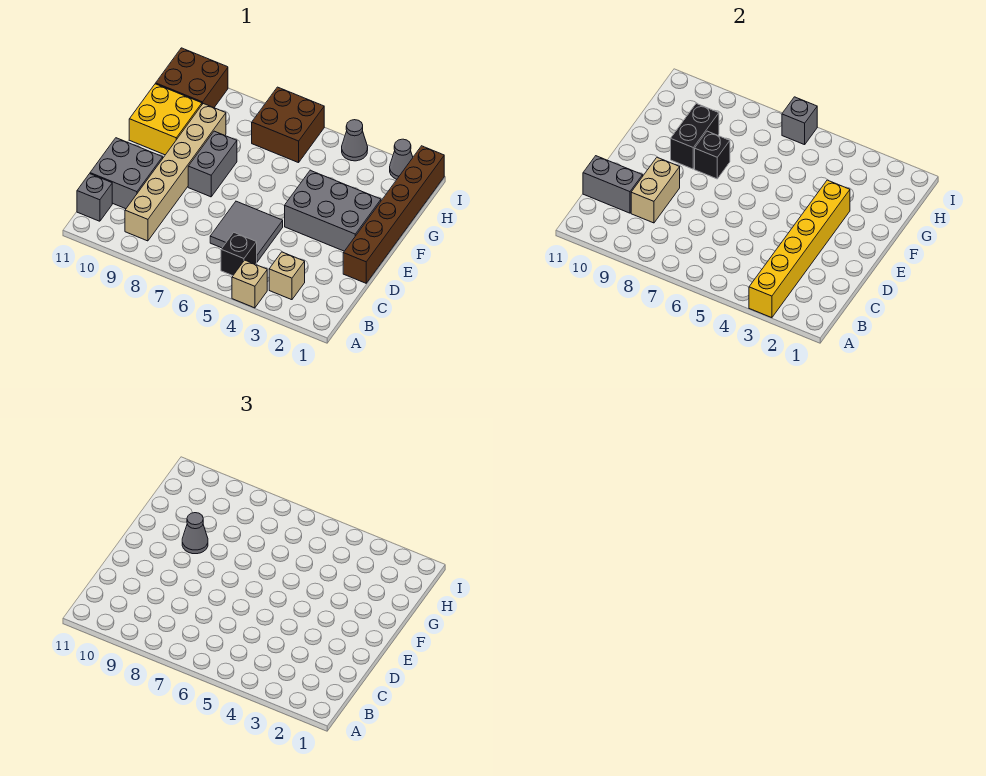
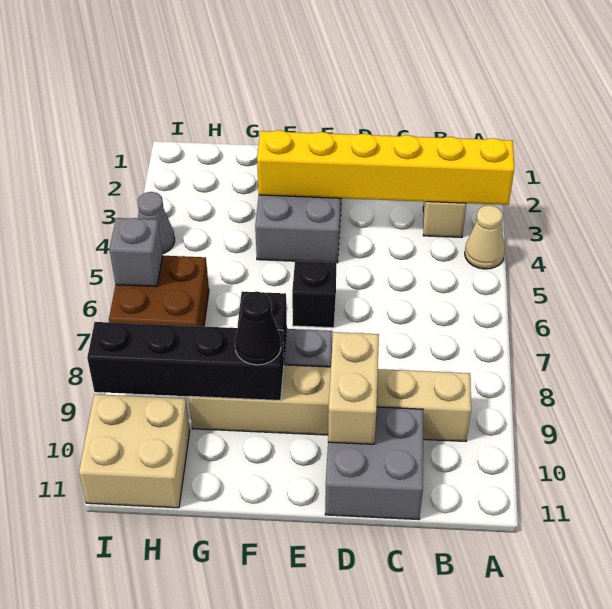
tan brick A4 level 1 -> tan cone A4 level 1
black brick B5 level 1 -> black brick E6 level 1
grey brick B11 level 1 -> none
grey tile C5:D6 level 1 -> none
tan brick C9:D9 level 2 -> tan brick D9:D10 level 2
grey brick C10:C11 level 2 -> none
brown brick D1:I1 level 1 -> none
black brick F9:G9 level 2 -> black brick F9:I9 level 2
grey cone F9 level 3 -> black cone F9 level 3
yellow brick F10:G11 level 1 -> none
brown brick H10:I11 level 1 -> tan brick H10:I11 level 1
grey cone I2 level 1 -> none

